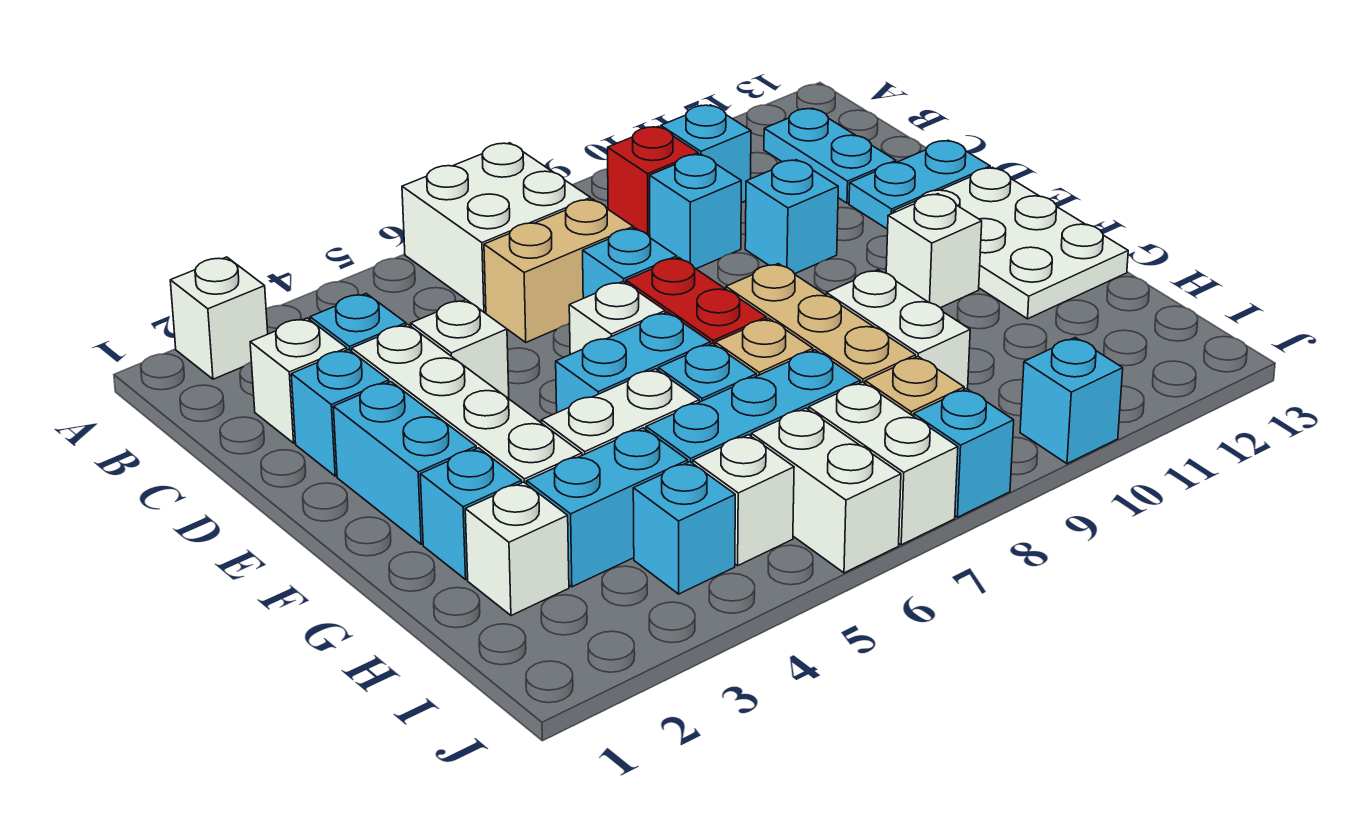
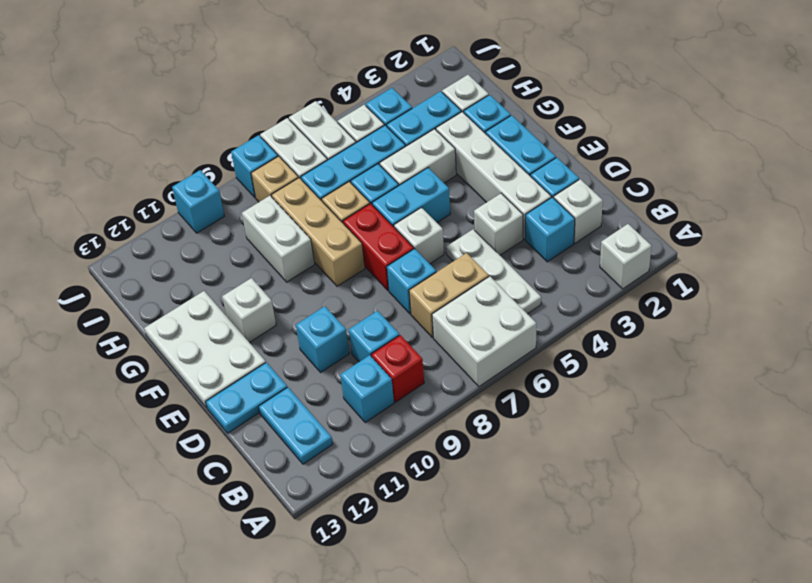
none -> white plate B5:D5 level 1

